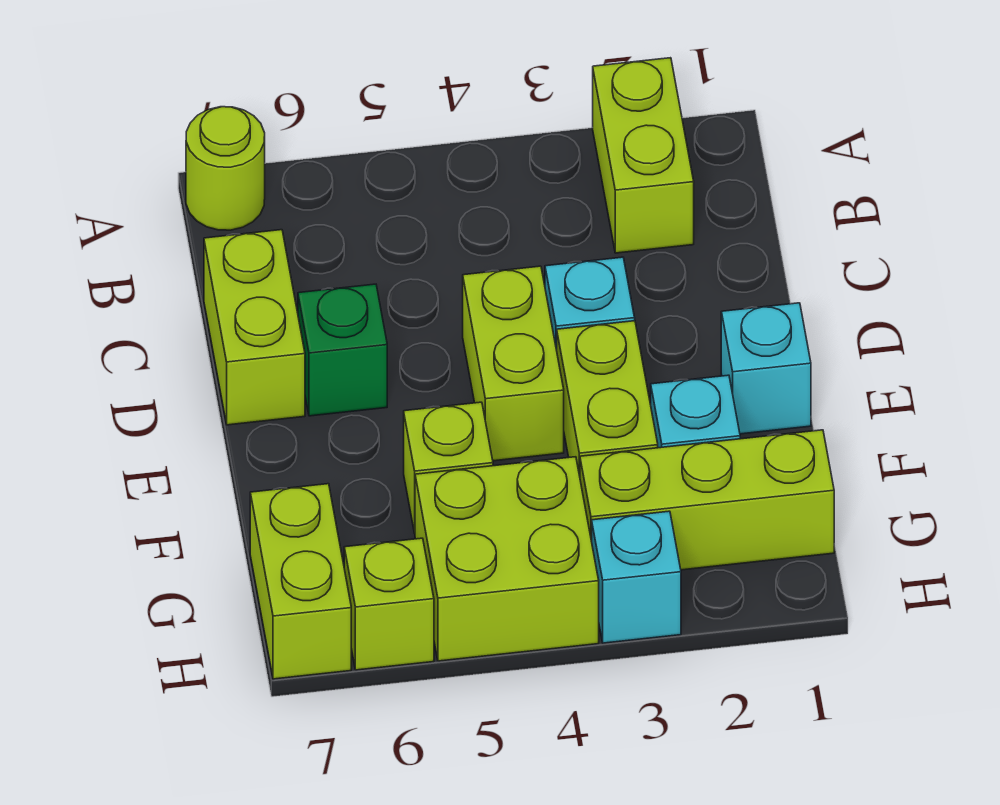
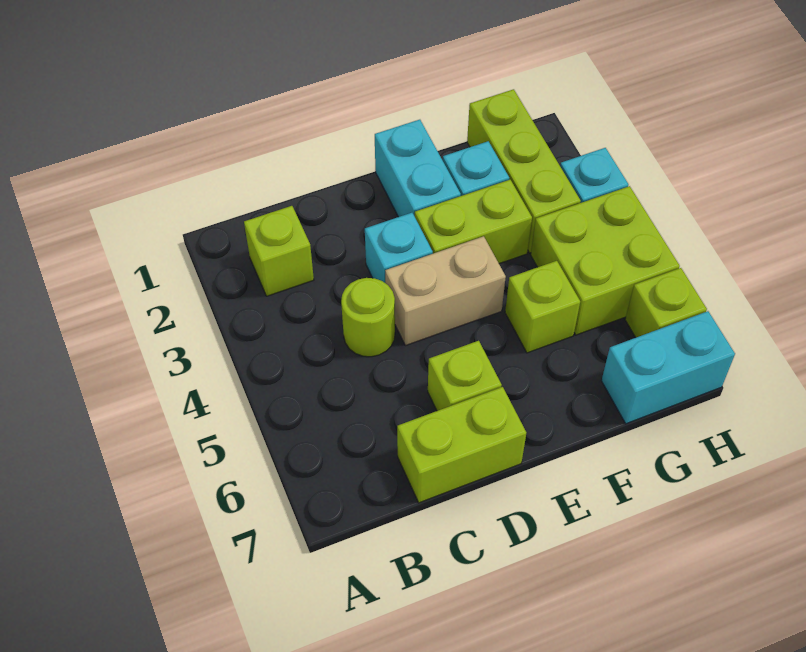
lime brick A2:B2 level 1 -> lime brick B2 level 1
lime round brick A7 level 1 -> lime round brick C4 level 1
lime brick D4:E4 level 1 -> tan brick D4:E4 level 1
green brick D6 level 1 -> lime brick D6 level 1
cyan brick E1 level 1 -> cyan brick E1:E2 level 1
lime brick G7:H7 level 1 -> cyan brick G7:H7 level 1

